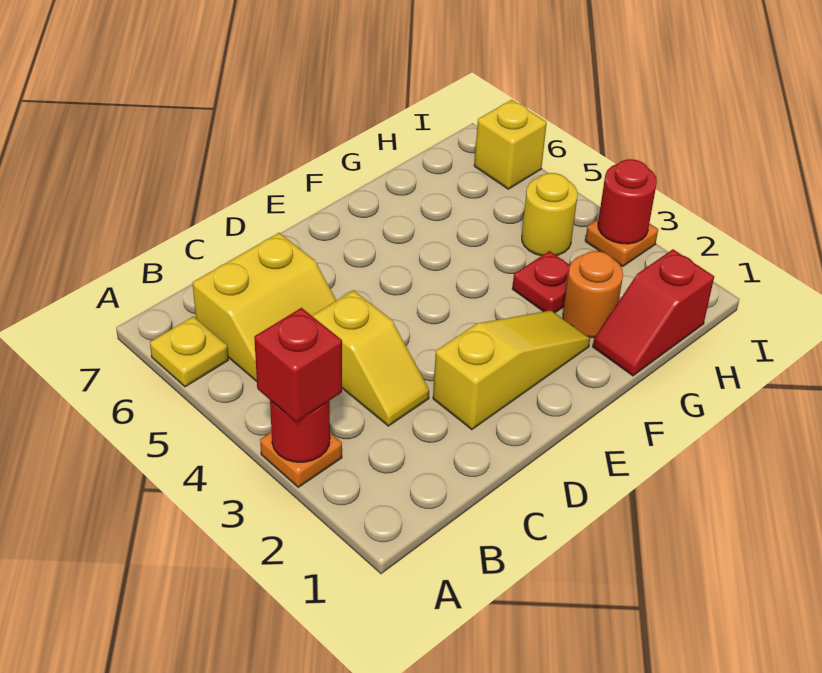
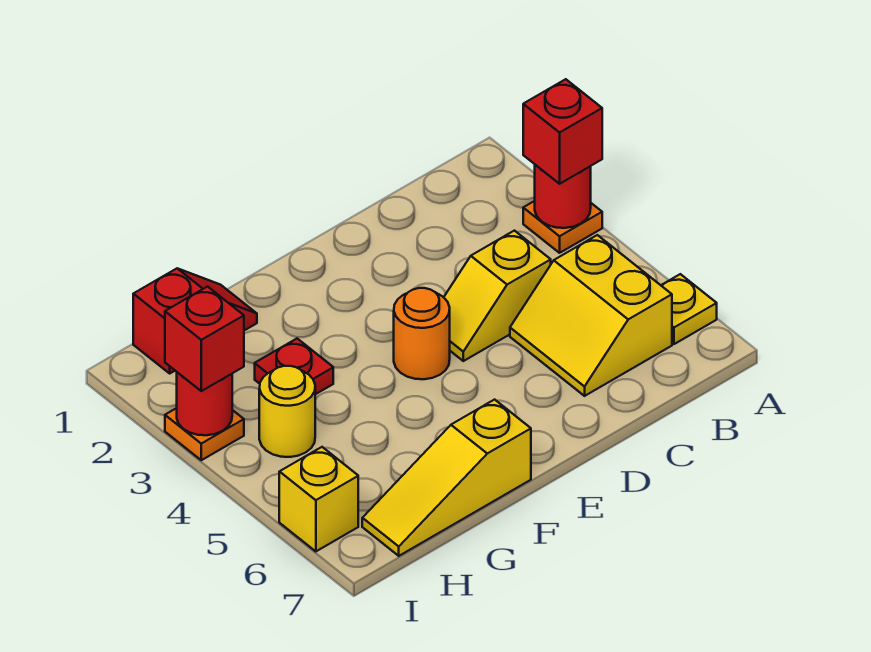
yellow slope B5:C6 level 1 top 6 -> yellow slope B5:C6 level 1 top B
yellow slope C3:C4 level 1 top 4 -> yellow slope C4:D4 level 1 top C
yellow slope D2:F2 level 1 top D -> yellow slope F7:H7 level 1 top F
orange round brick G2 level 1 -> orange round brick E4 level 1
none -> red brick I3 level 3

